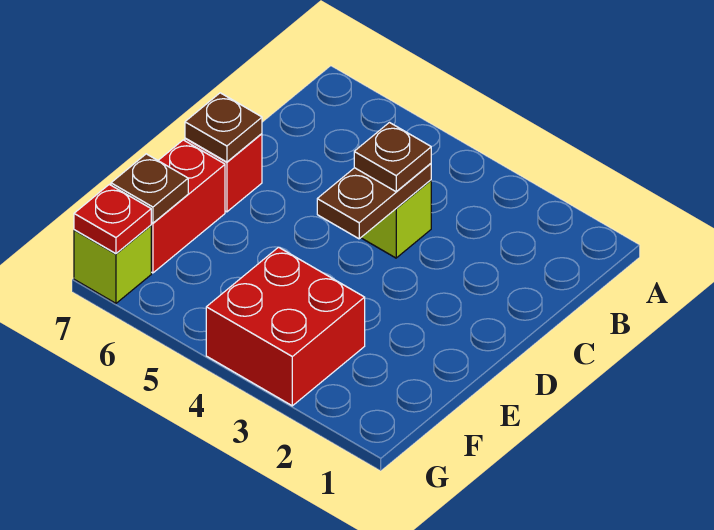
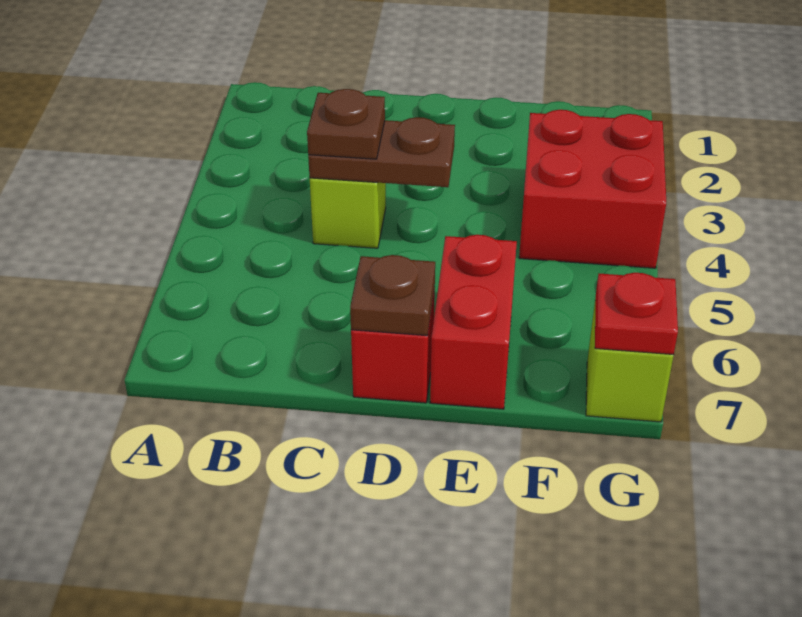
red brick E7:F7 level 1 -> red brick E6:E7 level 1
brown plate F7 level 2 -> none

